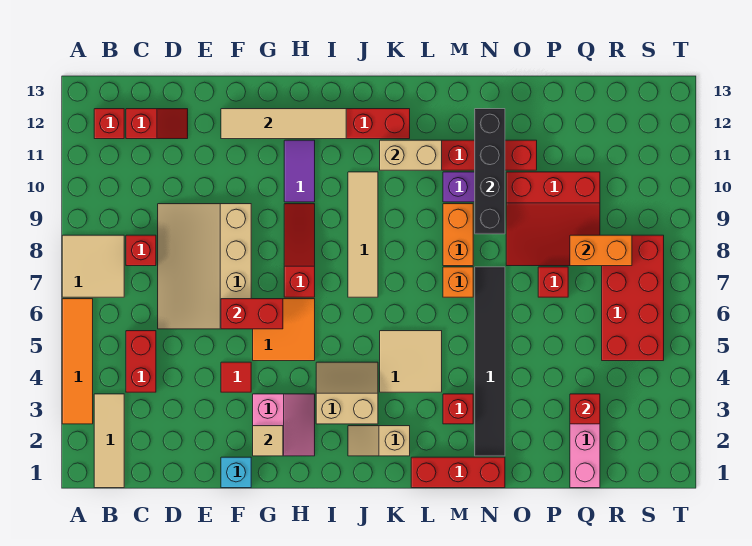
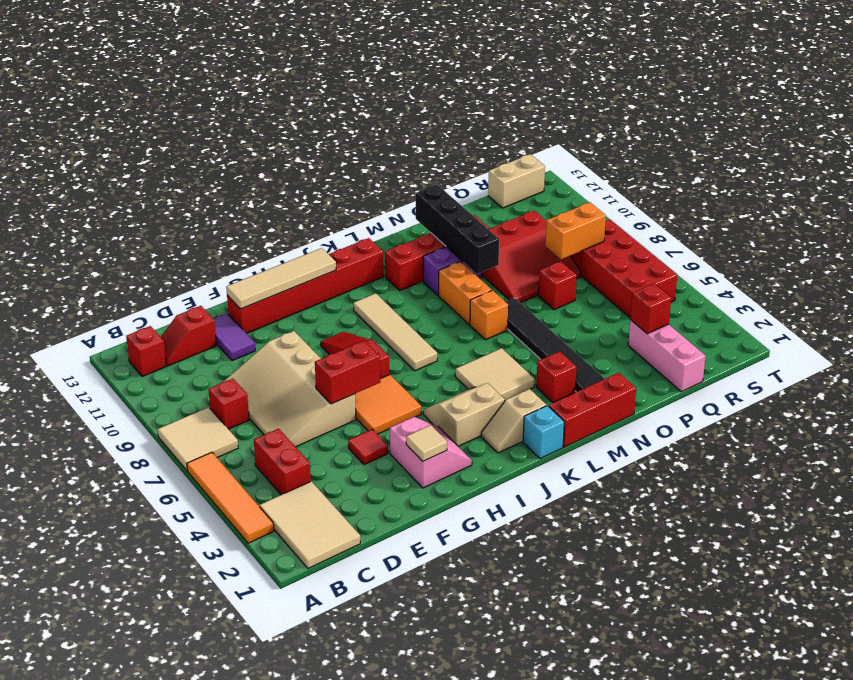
tan tile B1:B3 level 1 -> tan tile B1:C3 level 1
red slope C12:D12 level 1 top C -> red slope C12:D12 level 1 top D
cyan brick F1 level 1 -> cyan brick K1 level 1
purple tile H10:H11 level 1 -> purple tile E11:E12 level 1
tan brick K11:L11 level 2 -> tan brick R13:S13 level 1

